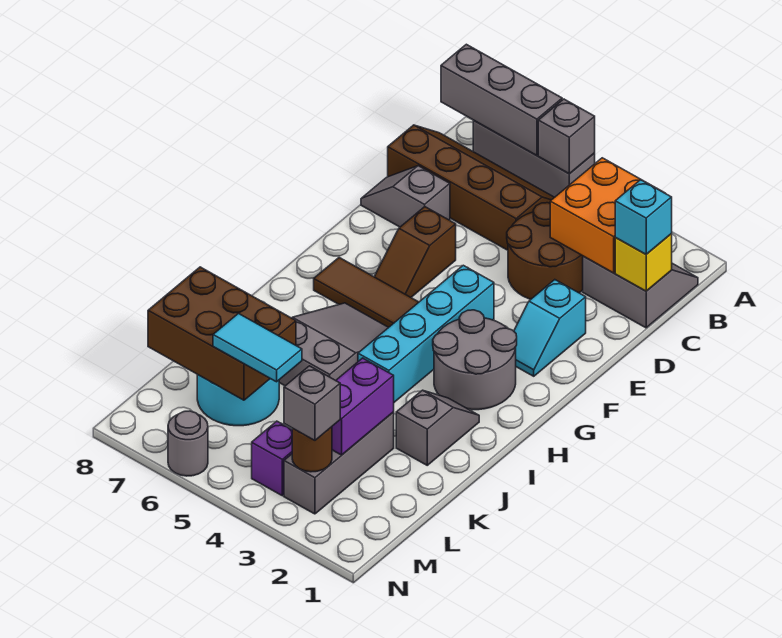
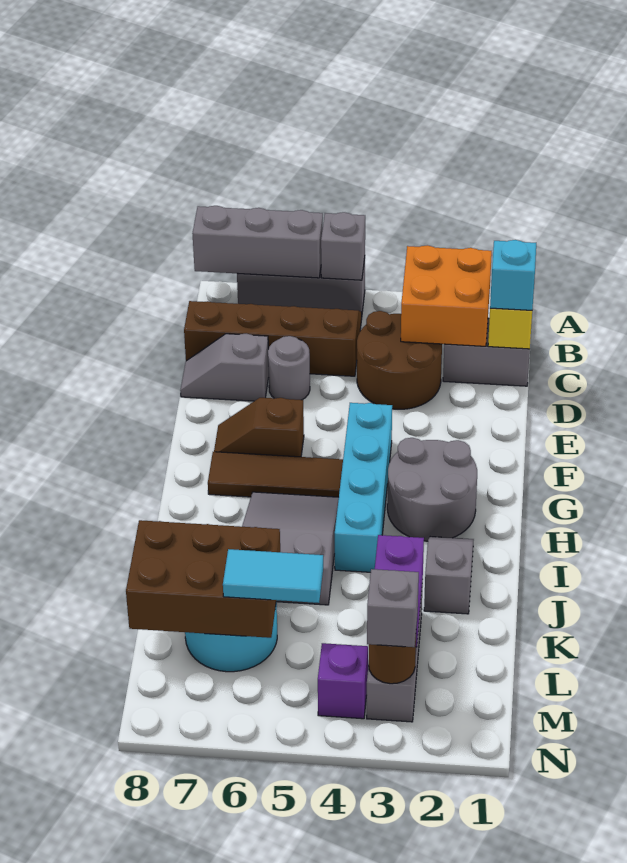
cyan slope E2:F2 level 1 top E -> none
brown slope E6:F6 level 1 top E -> brown slope F6:F7 level 1 top 6
grey round brick N6 level 1 -> grey round brick D6 level 1

